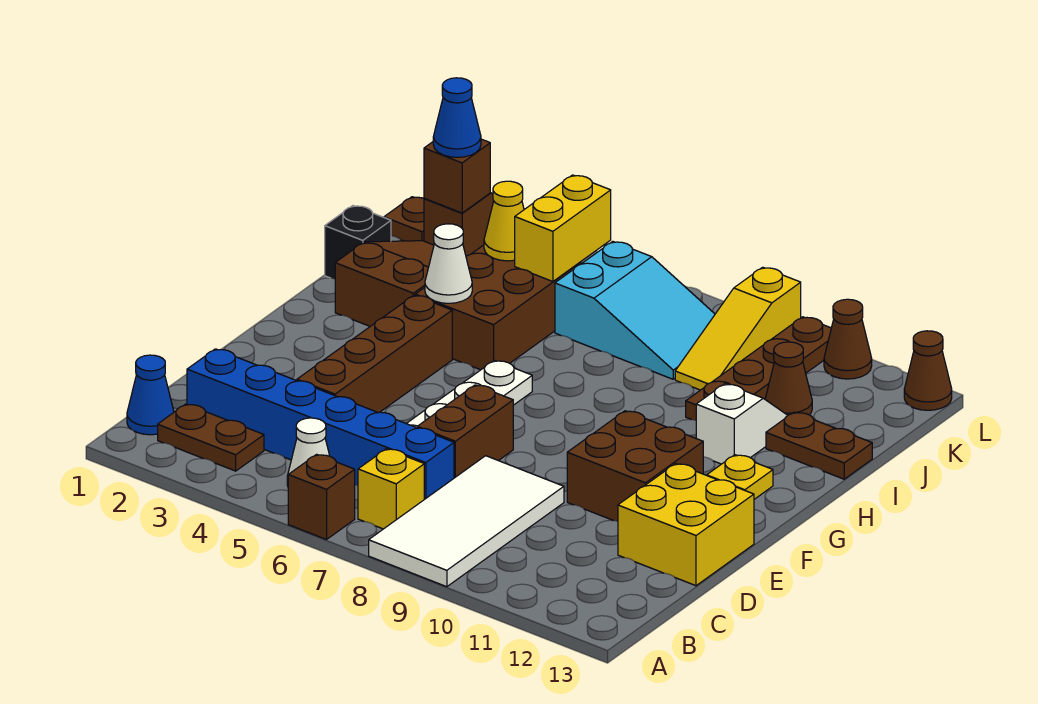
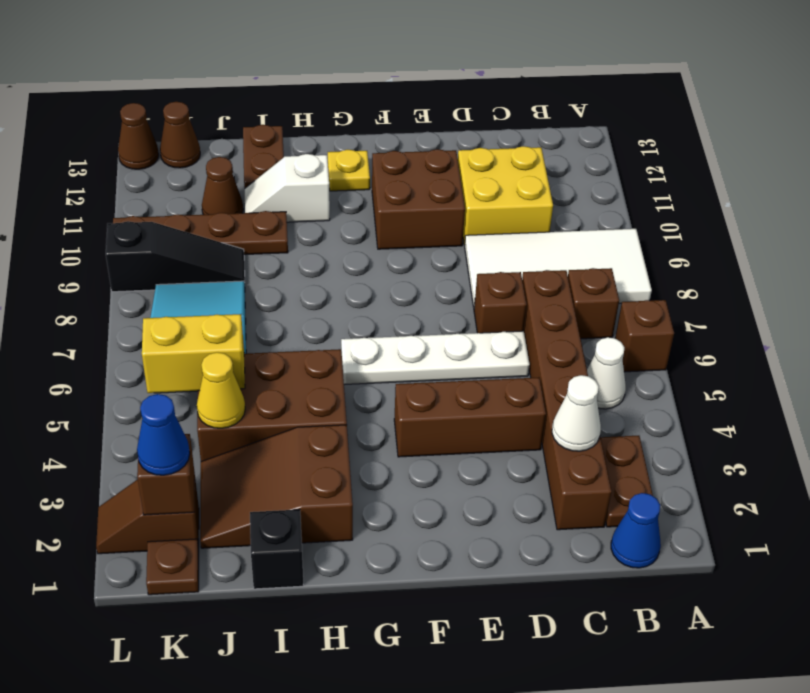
yellow brick B7 level 1 -> brown brick B7 level 1
blue brick C2:C7 level 1 -> brown brick C2:C7 level 1
brown brick D4:G4 level 1 -> brown brick D4:F4 level 1
brown brick D7:E7 level 1 -> brown brick D7 level 1
yellow brick D12:E13 level 1 -> yellow brick C10:D11 level 1
white cone H4 level 2 -> white cone C3 level 2
yellow slope J9:L9 level 1 top L -> black slope J9:L9 level 1 top L
brown cone L11 level 1 -> brown cone K13 level 1

